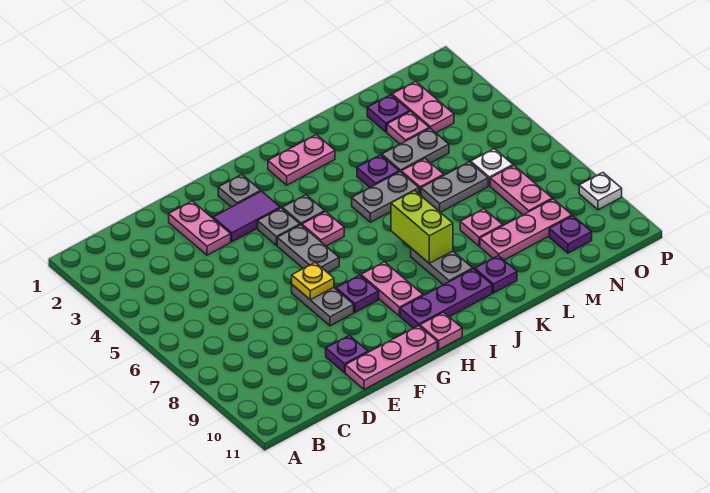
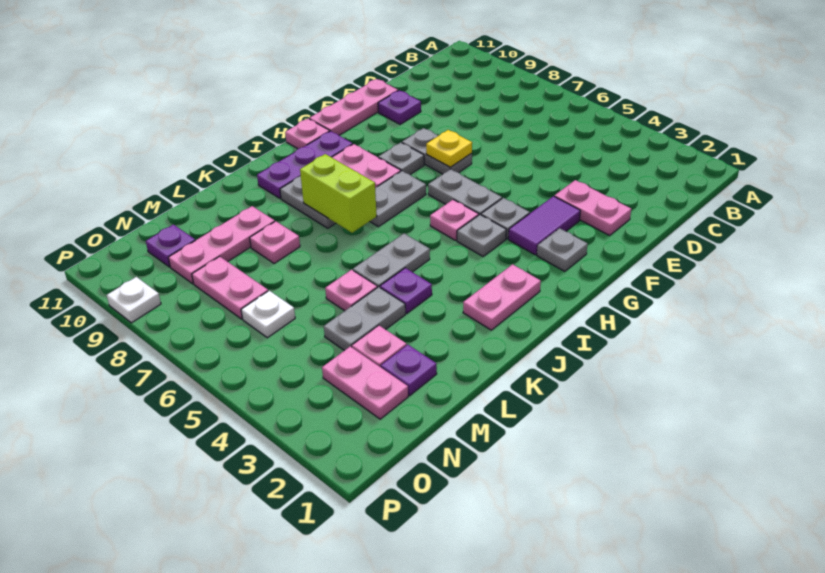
purple plate G8 level 1 -> grey plate G8 level 1
purple plate K10 level 1 -> none
grey plate L6:M6 level 1 -> grey plate H7:I7 level 1

